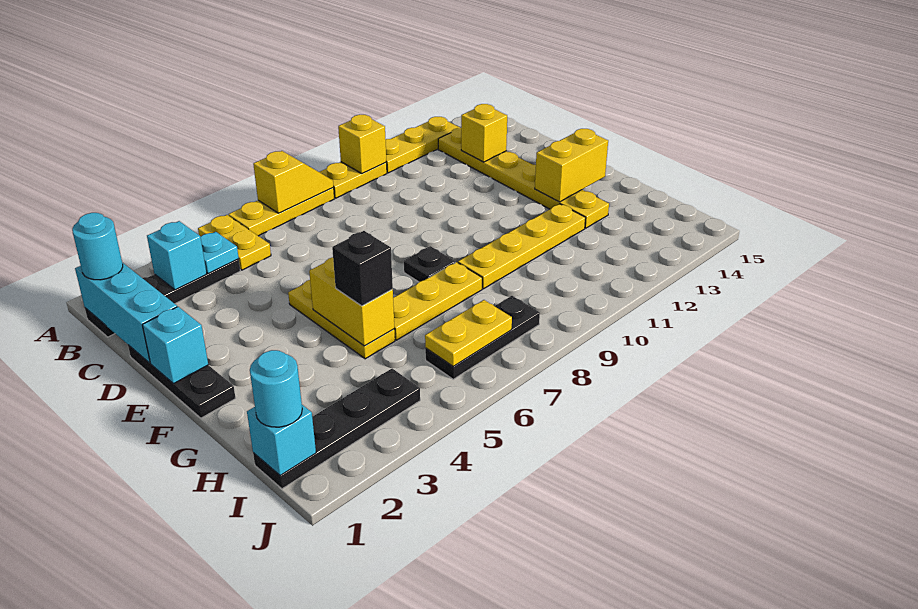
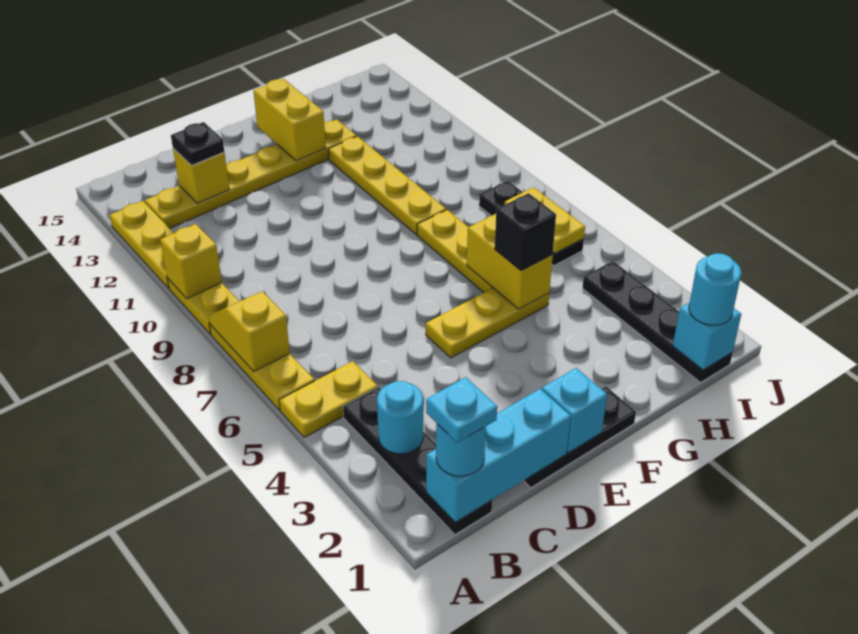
cyan brick B3 level 2 -> cyan round brick B3 level 2
cyan plate B4 level 2 -> cyan plate B1 level 4
yellow brick F5:G5 level 2 -> yellow brick G5:G6 level 2
black plate F8 level 1 -> black plate C13 level 3

